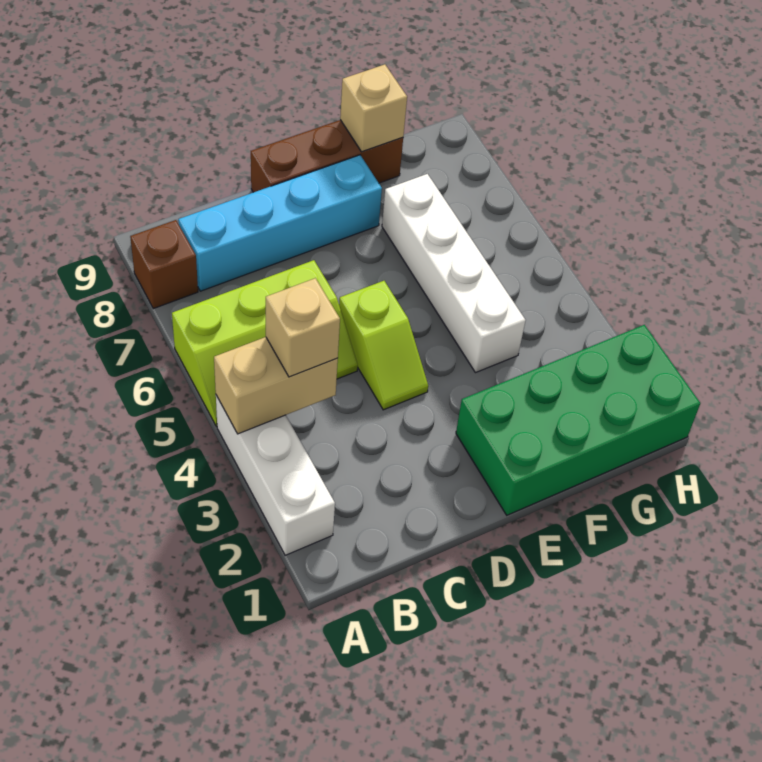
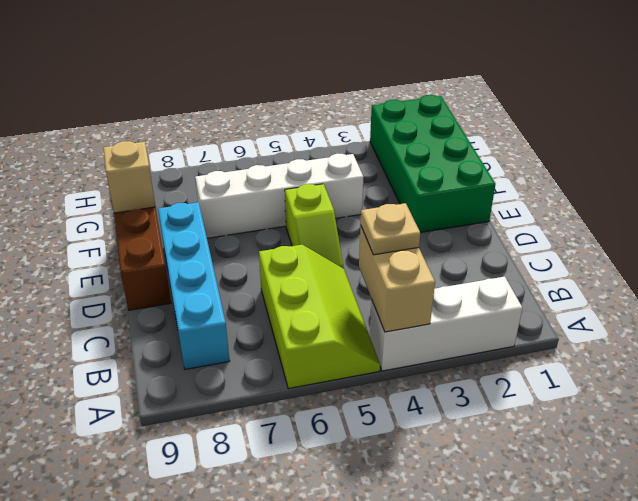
brown brick A8 level 1 -> none
tan brick B4 level 3 -> tan plate B4 level 3
lime slope D4:D5 level 1 top 5 -> lime slope D5:E5 level 1 top E

